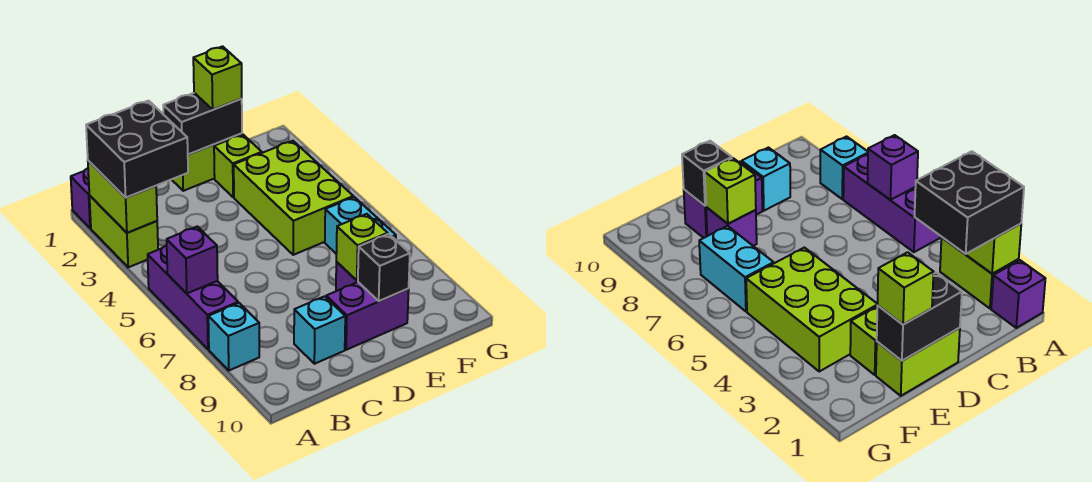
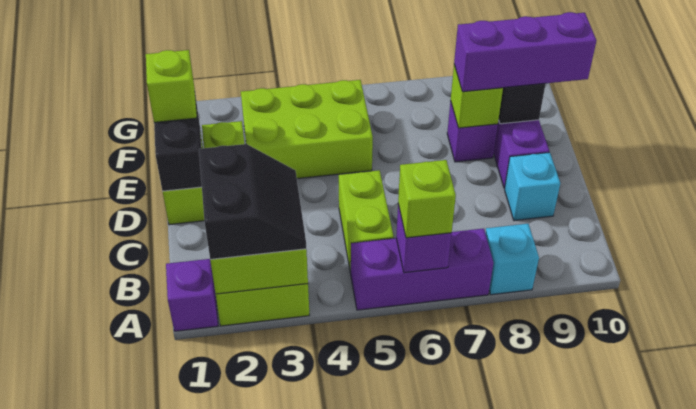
black brick A2:B3 level 3 -> black slope A2:B3 level 3 top 2
none -> lime brick A6 level 3
none -> lime brick B5:C5 level 1
none -> purple brick E8:E10 level 3
cyan brick F6:F7 level 1 -> none

